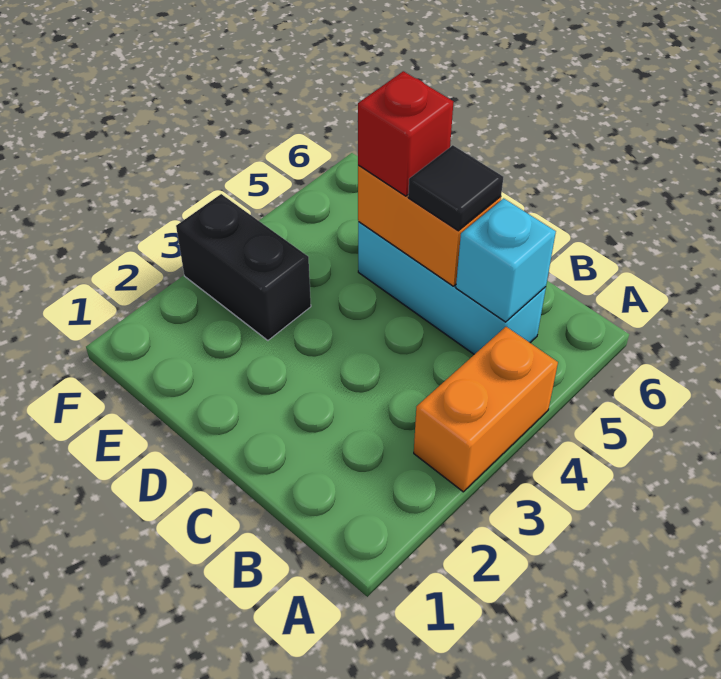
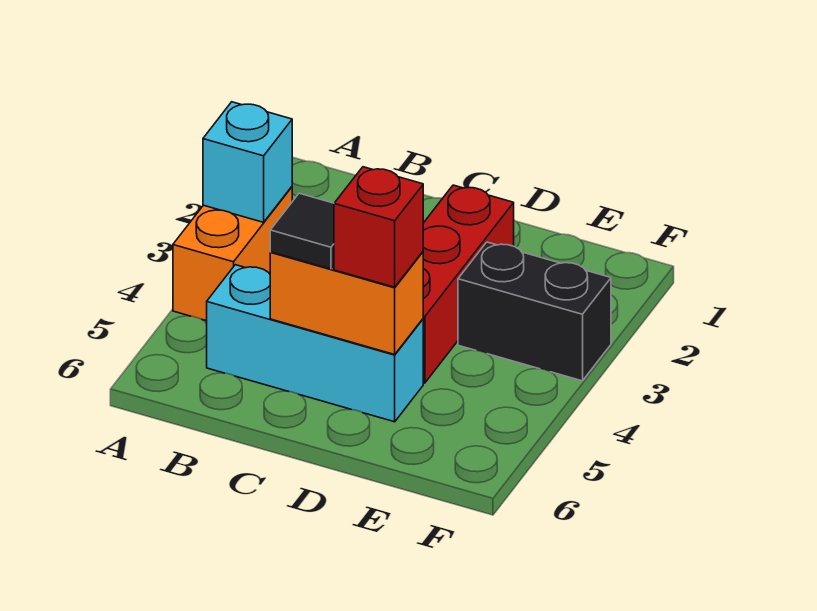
cyan brick B5 level 2 -> cyan brick A3 level 2
none -> red brick D2:D4 level 1

